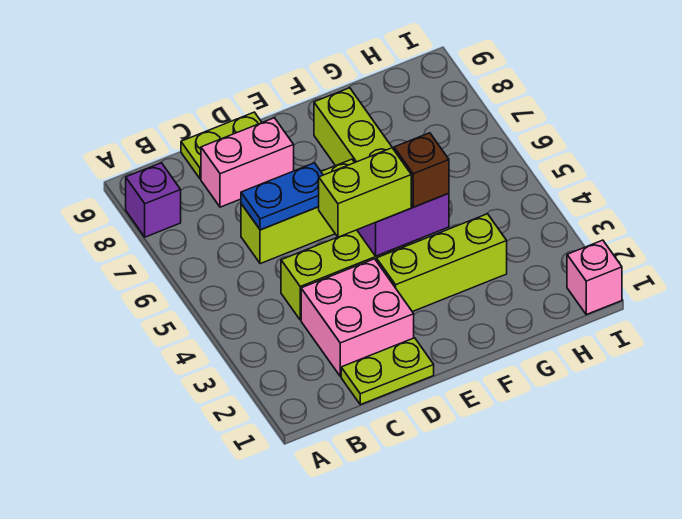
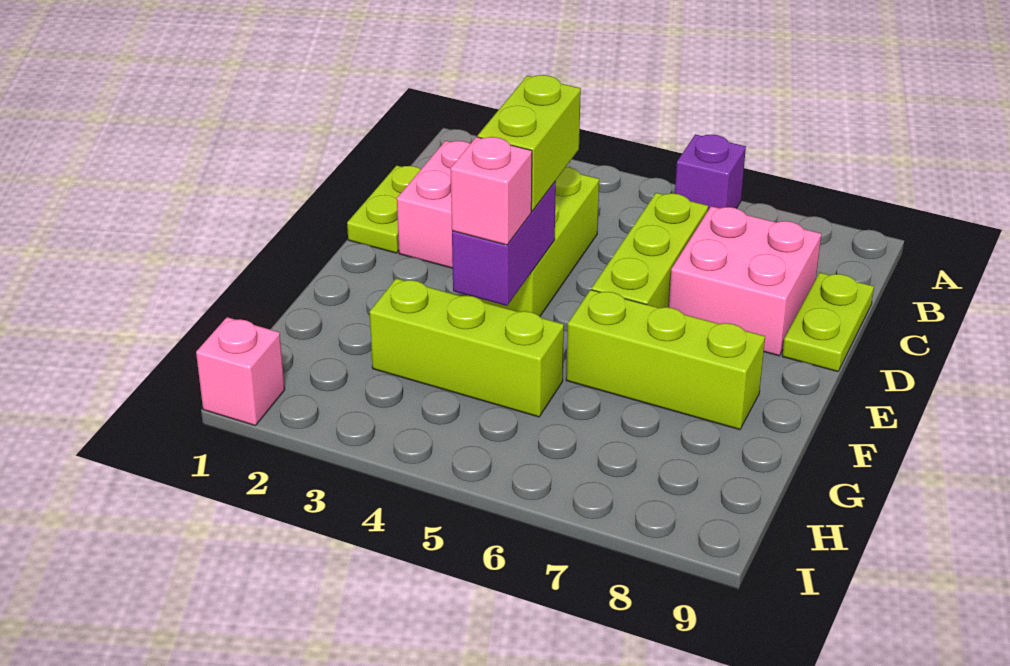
purple brick A8 level 1 -> purple brick A6 level 1
blue plate C6:D6 level 2 -> none
pink brick C8:D8 level 1 -> pink brick C7:D8 level 1
lime brick E3:G3 level 1 -> lime brick G3:G5 level 1
brown brick F4 level 3 -> pink brick F4 level 3

